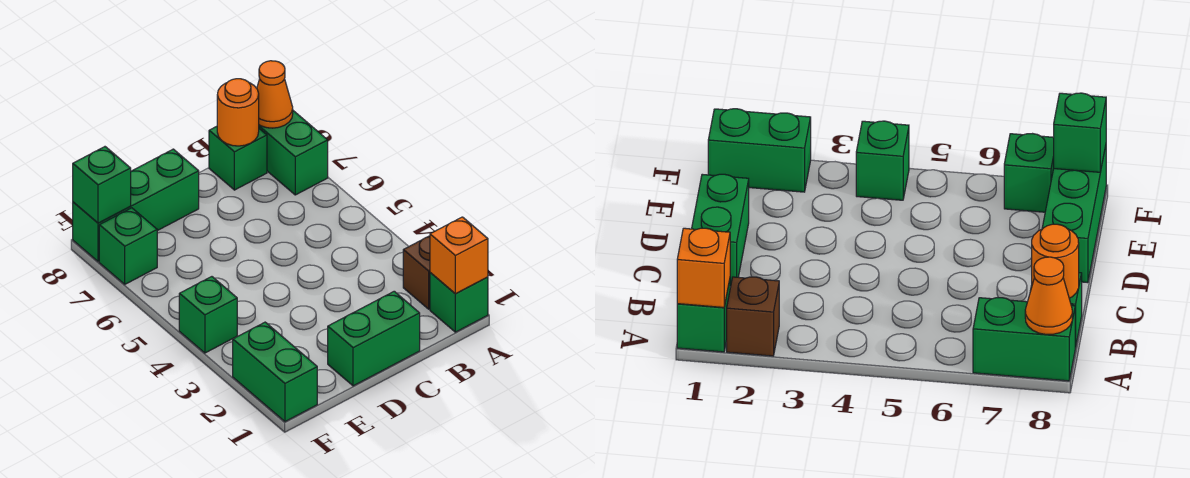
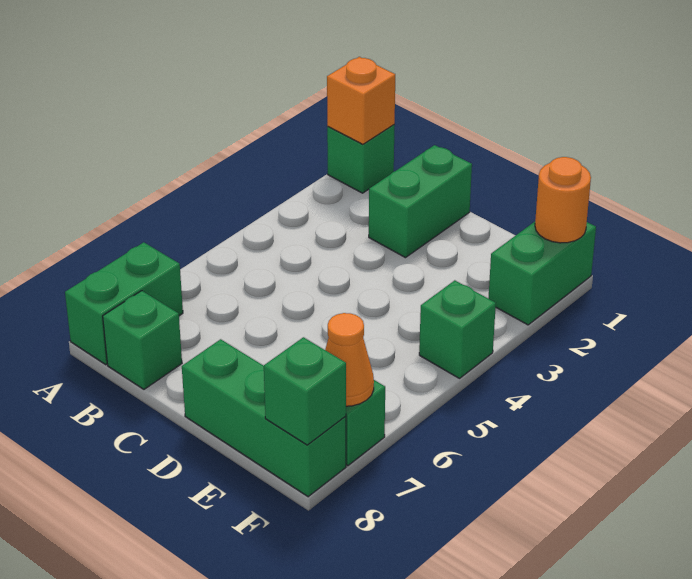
brown brick A2 level 1 -> none
orange cone A8 level 2 -> orange cone F7 level 2
orange round brick B8 level 2 -> orange round brick F1 level 2
green brick C1:D1 level 1 -> green brick C1:C2 level 1

